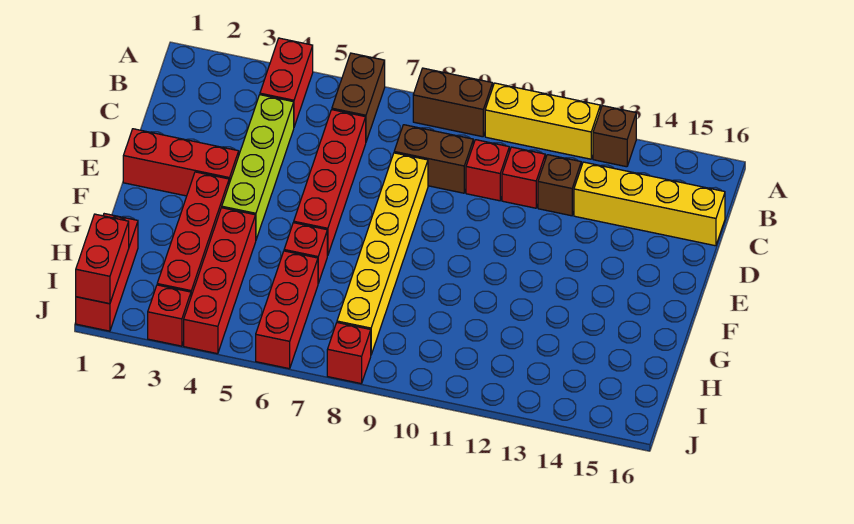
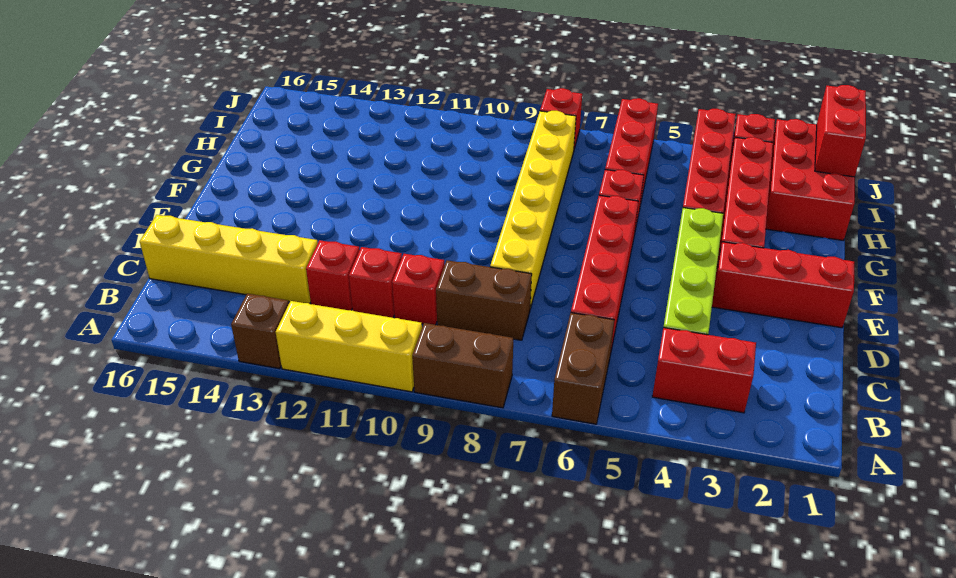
red brick A4:B4 level 1 -> red brick B3:B4 level 1
brown brick C12 level 1 -> red brick C12 level 1
red brick H1:J1 level 1 -> red brick H1:J2 level 1

